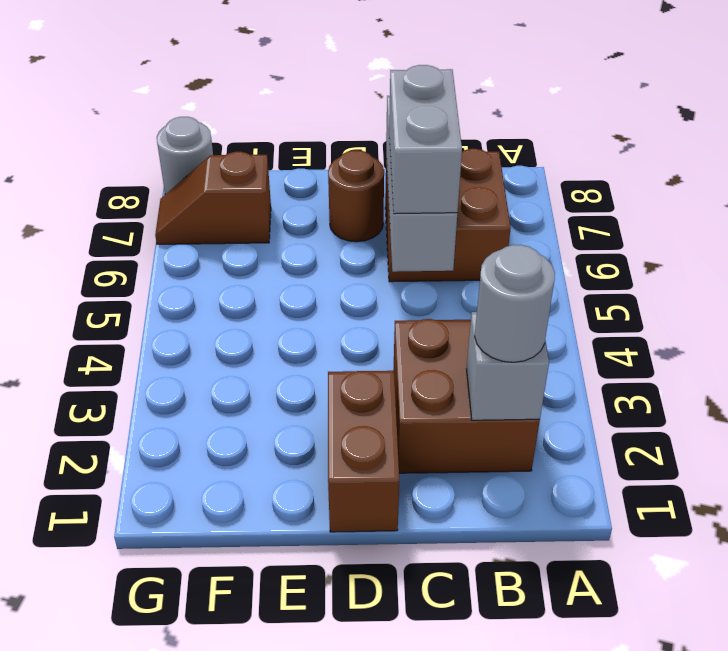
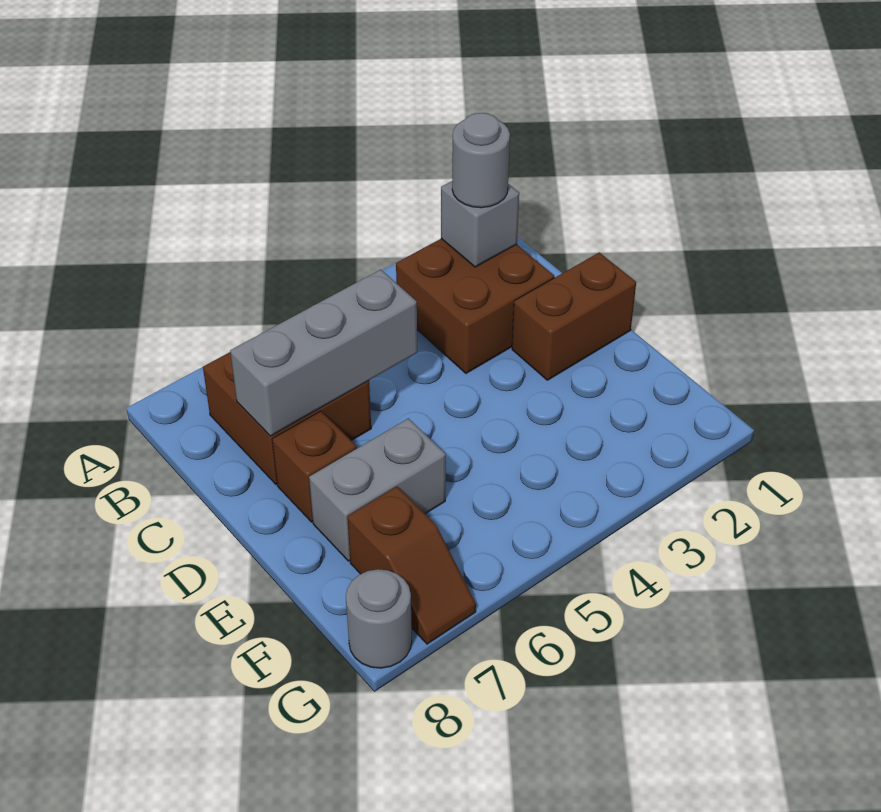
grey brick C5:C6 level 3 -> grey brick E6:E7 level 1
brown round brick D7 level 1 -> brown brick D7 level 1

